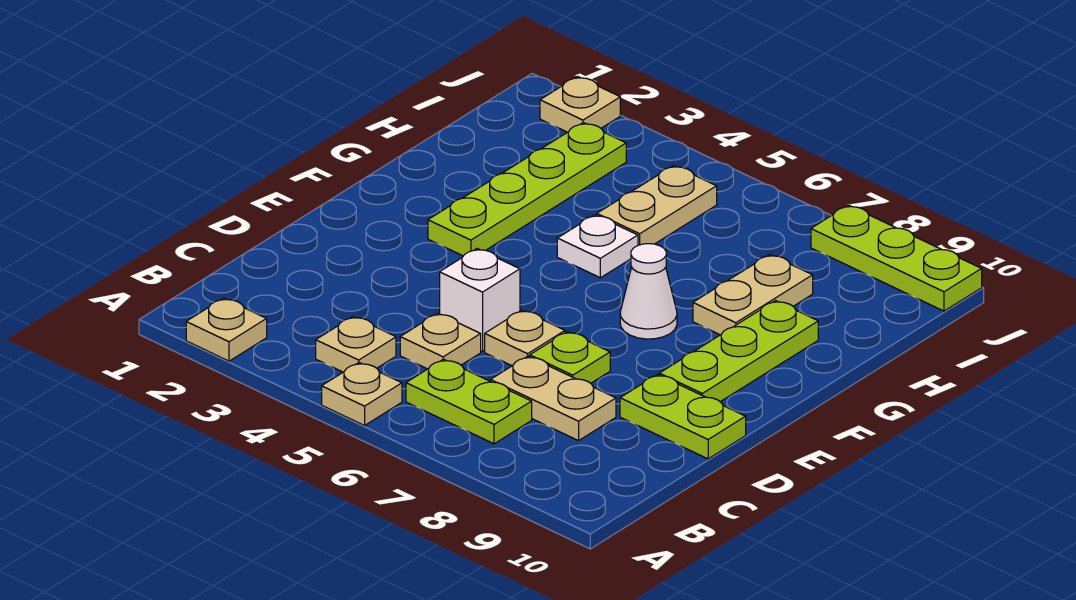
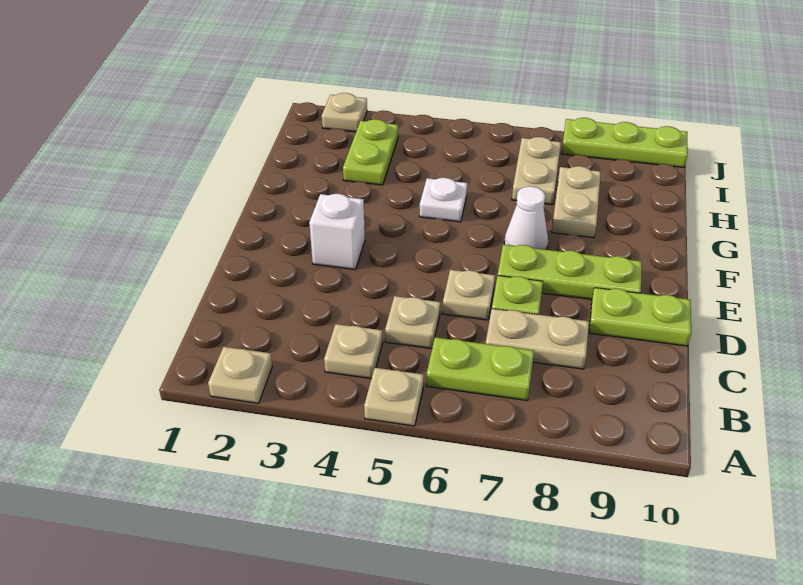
white brick D5 level 1 -> white brick E3 level 1
lime plate E9:G9 level 1 -> lime plate E7:E9 level 1
lime plate F3:I3 level 1 -> lime plate H3:I3 level 1
tan plate H5:I5 level 1 -> tan plate H7:I7 level 1

